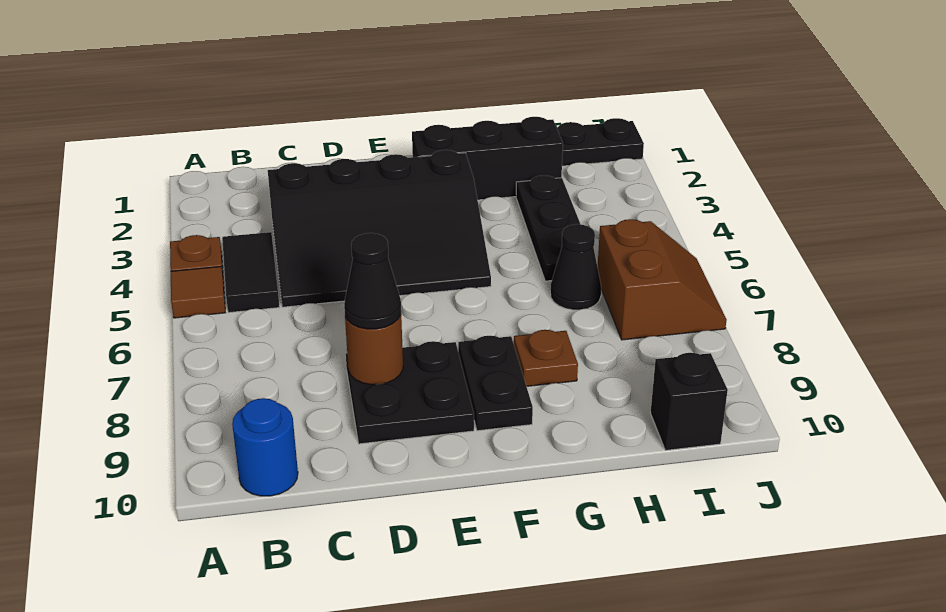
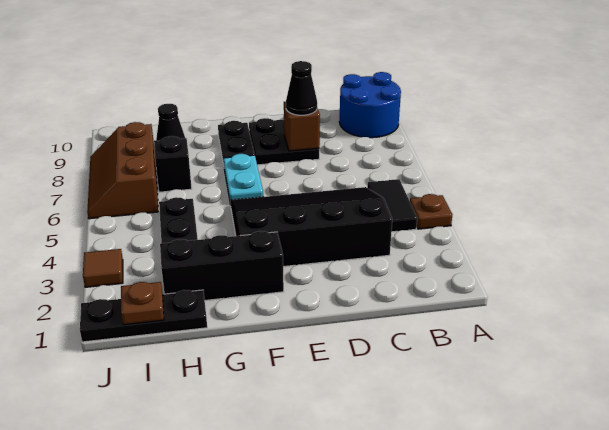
brown tile A5 level 1 -> brown tile J3 level 1
blue round brick B10 level 1 -> blue round brick A9:B10 level 1
brown round brick D8 level 2 -> brown brick D8 level 2
none -> cyan plate F6:F7 level 1
brown plate G8 level 1 -> brown plate I1 level 2
black cone H6 level 1 -> black cone H9 level 1
brown slope I6:J7 level 1 top I -> brown slope I6:J8 level 1 top I
black brick I10 level 1 -> black brick H7 level 1

